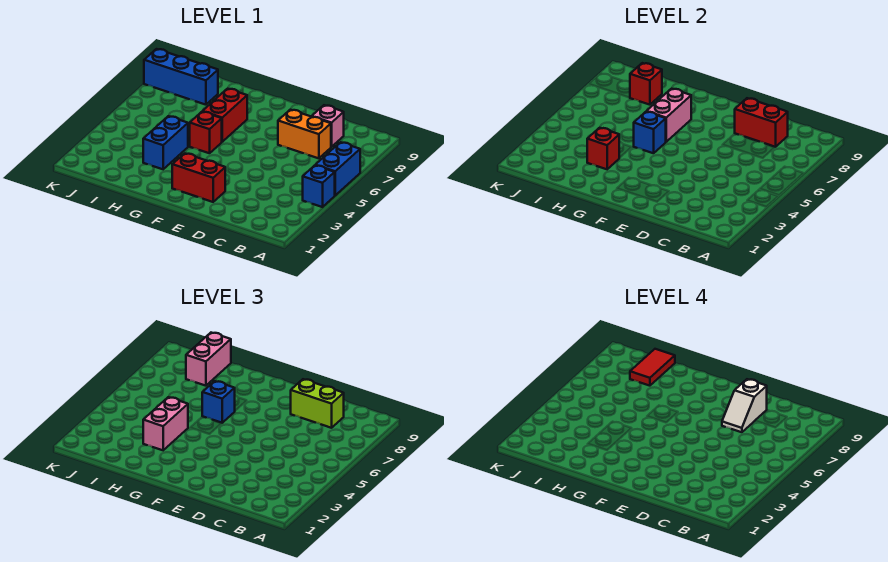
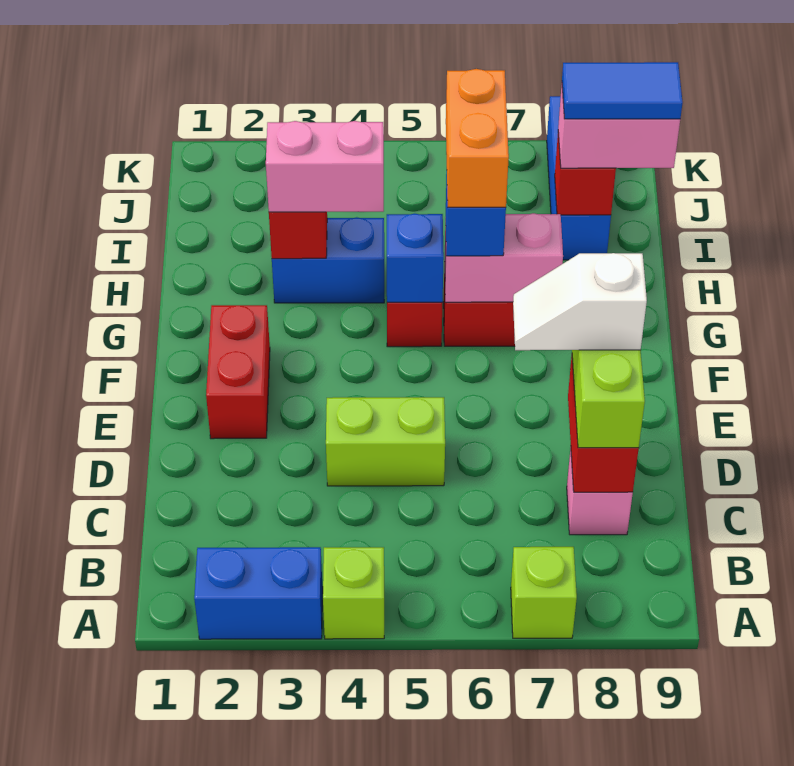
blue brick A4 level 1 -> lime brick A4 level 1
blue brick A5:A6 level 1 -> blue brick A2:A3 level 1
none -> lime brick A7 level 1
orange brick C7:D7 level 1 -> orange brick G6:H6 level 4
none -> lime brick D4:D5 level 1
red tile I8:I9 level 4 -> blue tile I8:I9 level 4

